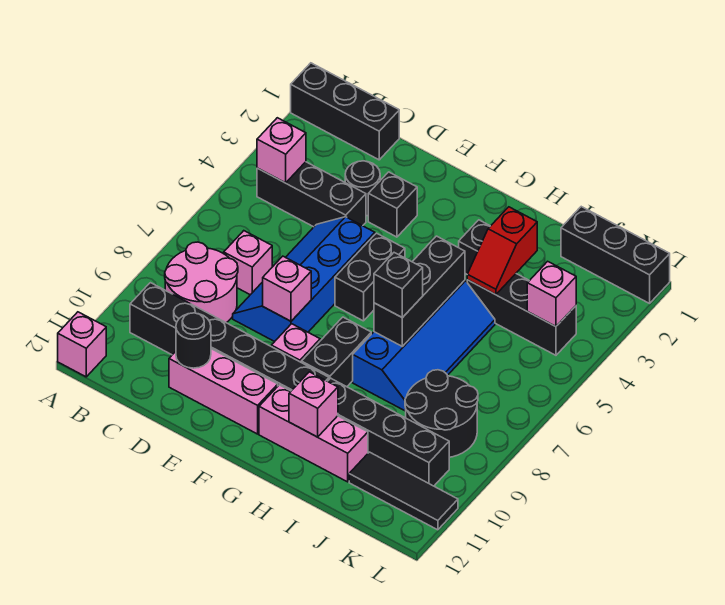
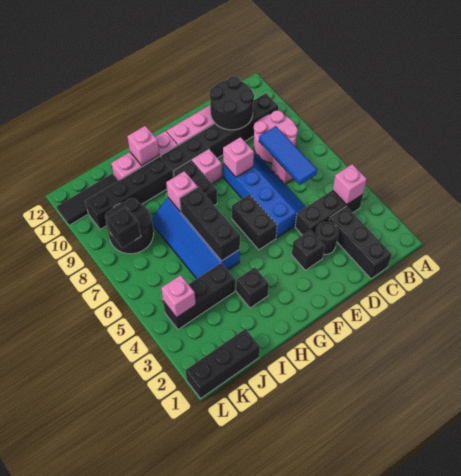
black brick A1:C1 level 1 -> black brick C1:C3 level 1
pink brick A12 level 1 -> pink brick H8 level 2
none -> blue tile C6:C8 level 2
black round brick D11 level 2 -> black round brick C10:D11 level 2
black brick H7 level 3 -> black brick K8 level 2
red slope I3:I4 level 2 top 3 -> none

